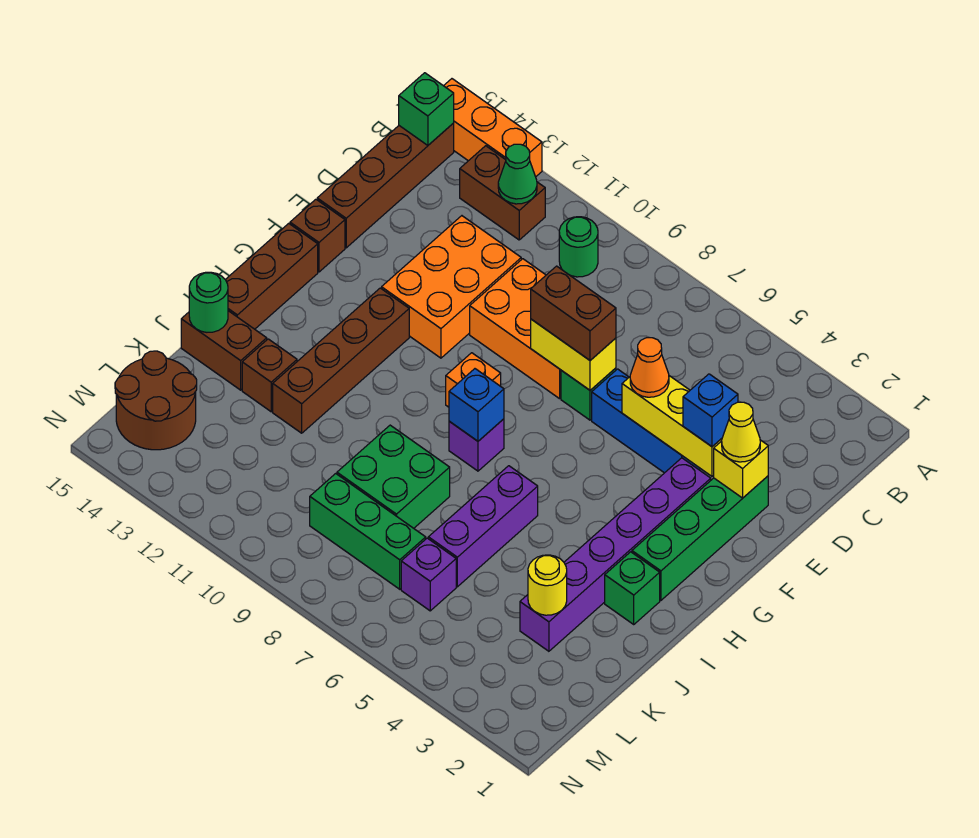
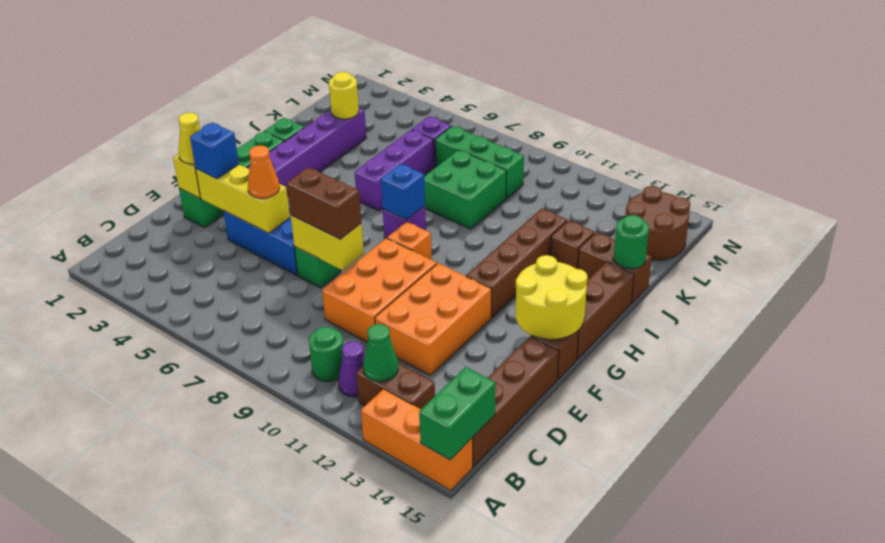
none -> purple cone B11 level 1
green brick B15 level 2 -> green brick A15:B15 level 2
orange brick D8:E10 level 1 -> orange brick D9:F10 level 1
none -> yellow round brick F14:G15 level 2

